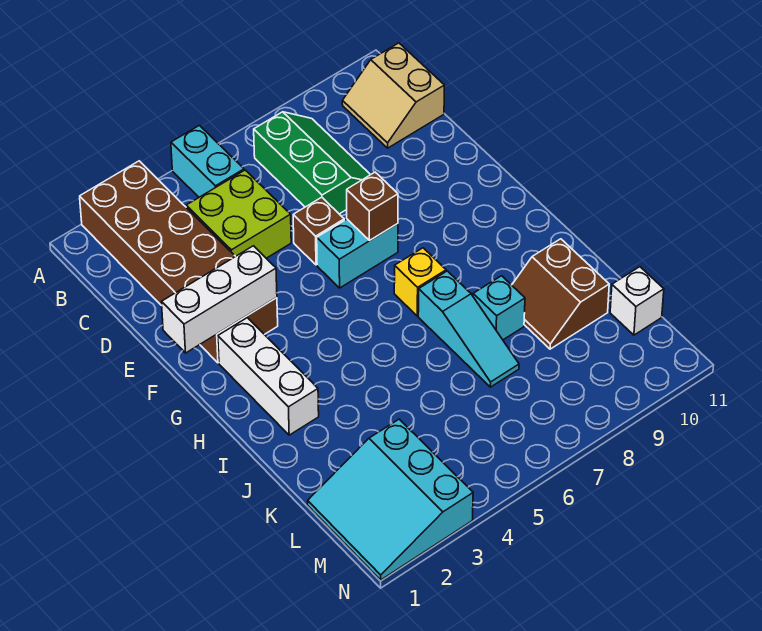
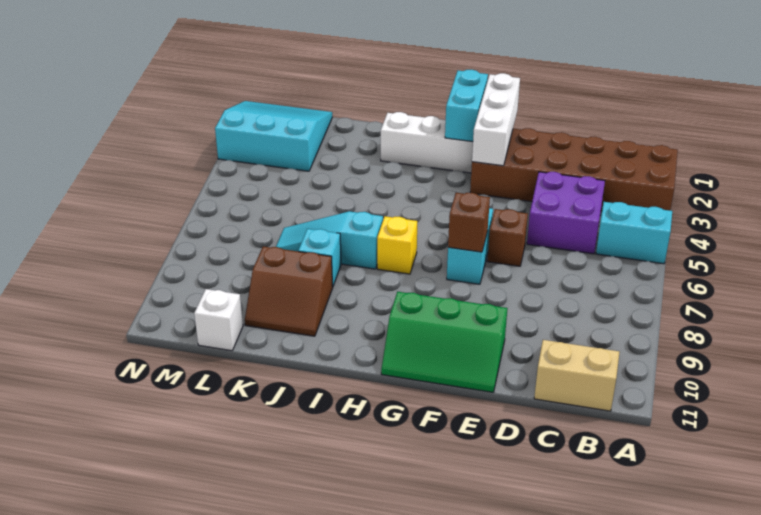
green slope B7:D8 level 1 top 7 -> green slope E10:G11 level 1 top 10
lime brick C4:D5 level 1 -> purple brick C4:D5 level 1
none -> cyan brick G1:G2 level 2
brown slope J9:K10 level 1 top 10 -> brown slope J9:K10 level 1 top 9

